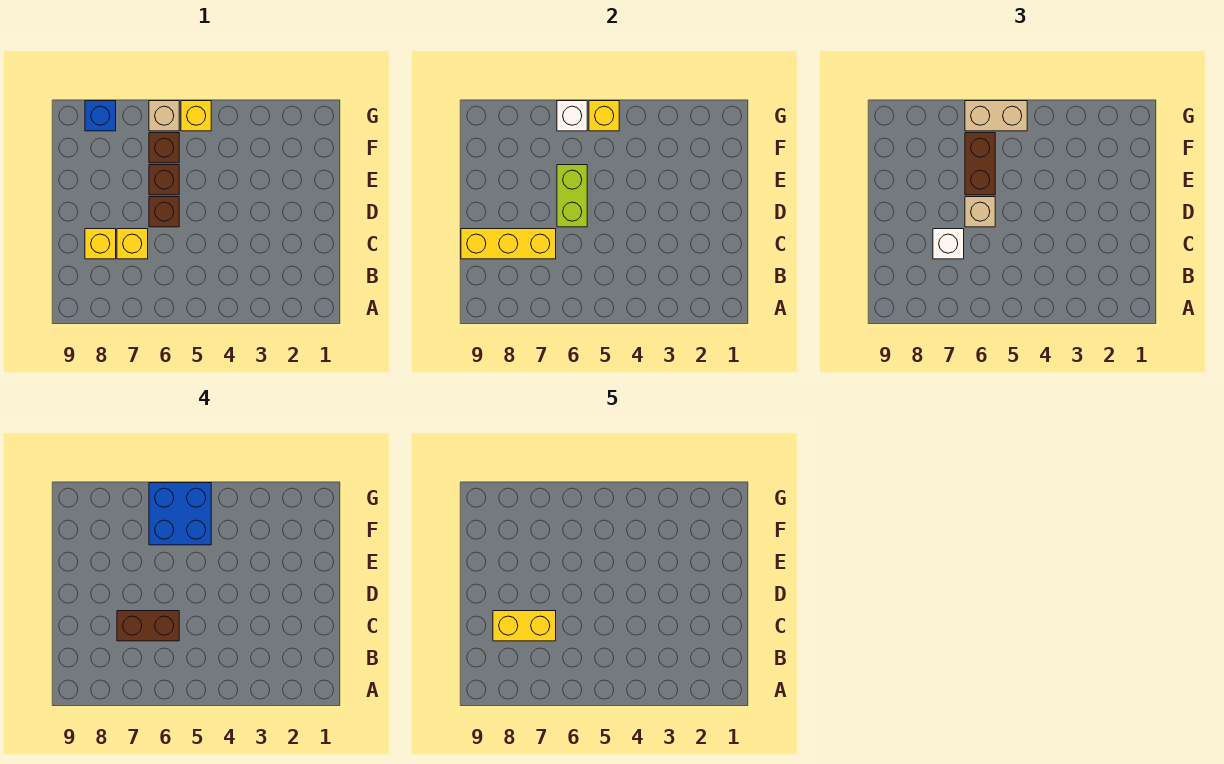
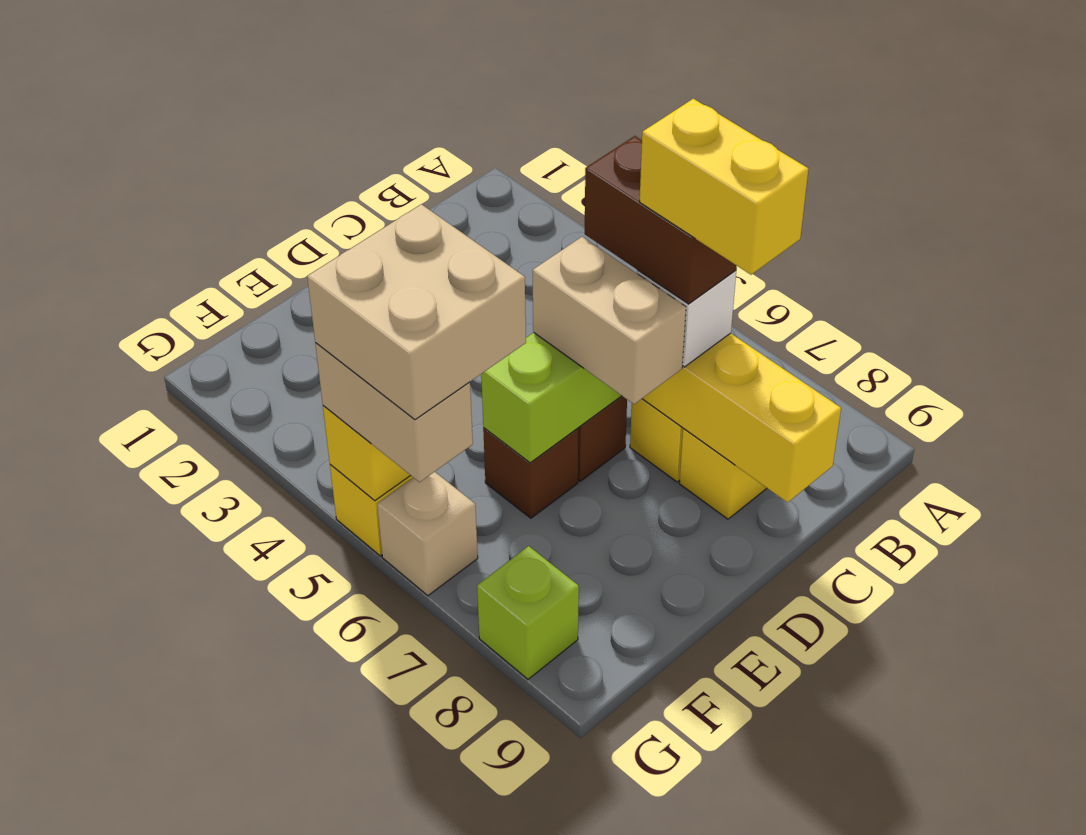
tan brick D6 level 3 -> tan brick D6:D7 level 3
brown brick E6:F6 level 3 -> none
blue brick F5:G6 level 4 -> tan brick F5:G6 level 4
brown brick F6 level 1 -> none
white brick G6 level 2 -> none
blue brick G8 level 1 -> lime brick G8 level 1

